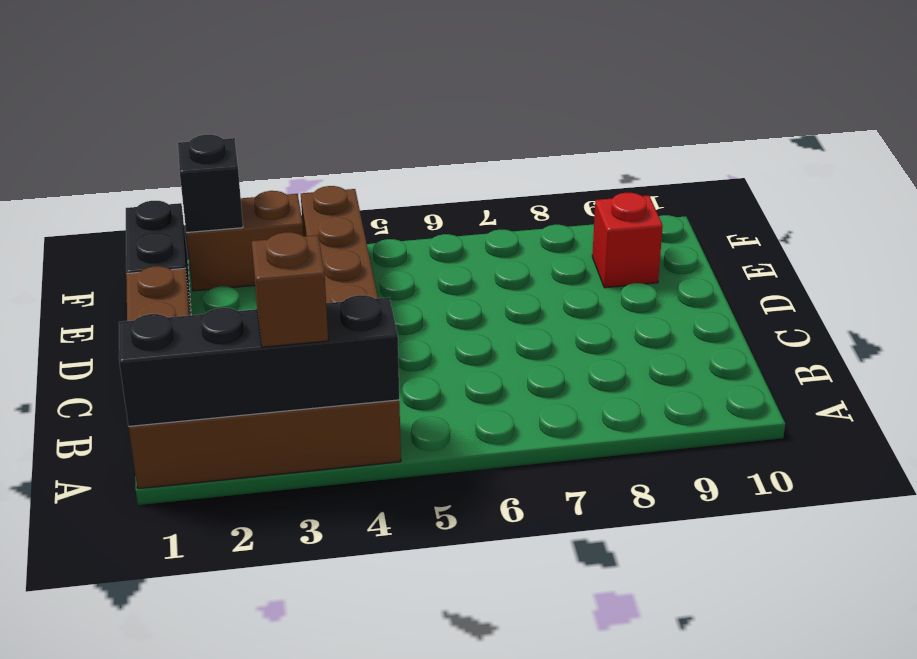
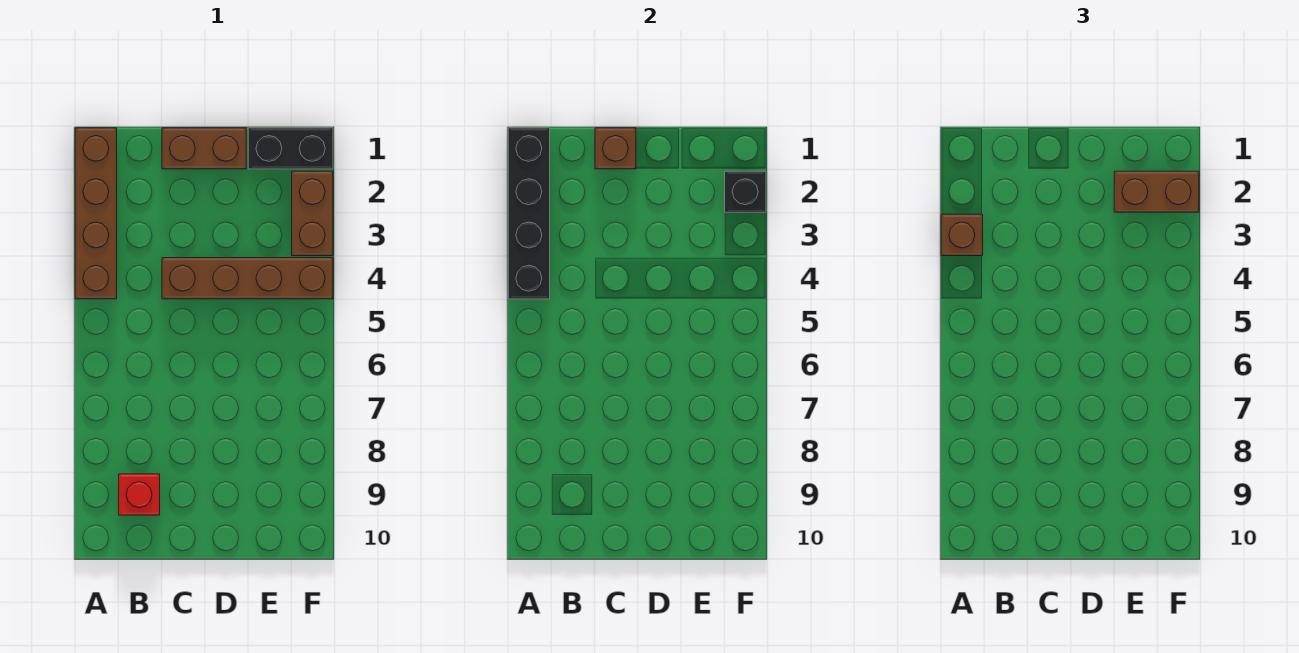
none -> brown brick C1 level 2
none -> brown brick E2:F2 level 3
red brick E9 level 1 -> red brick B9 level 1

